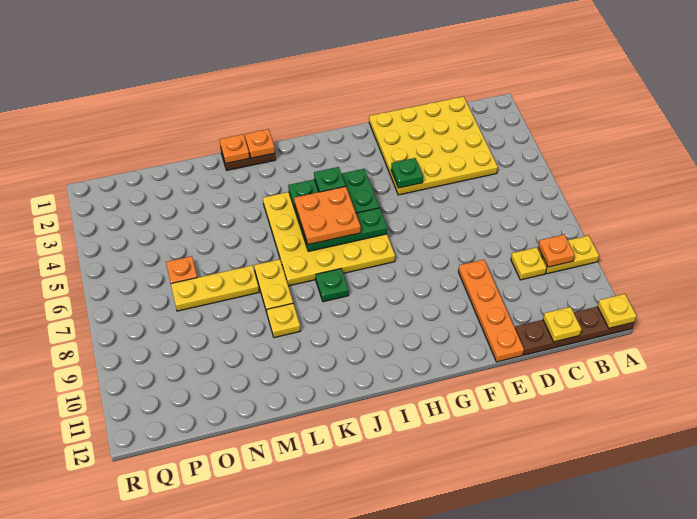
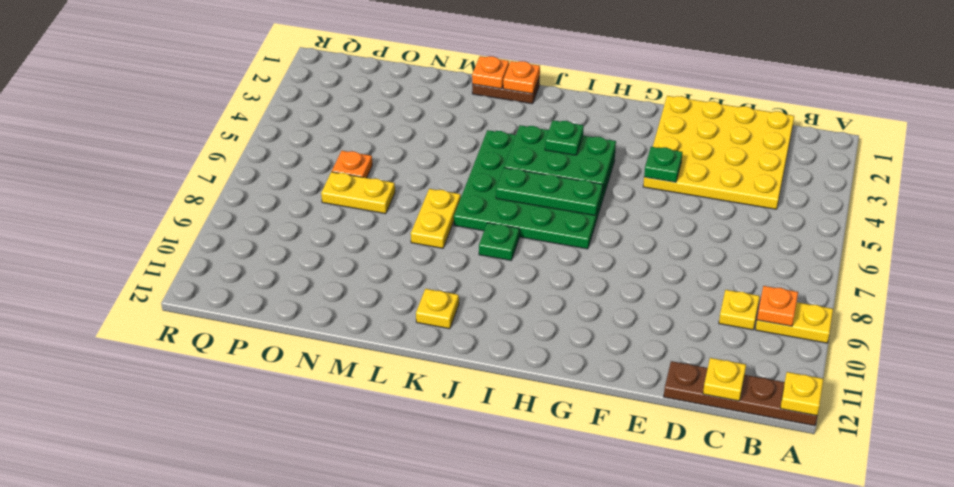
orange plate E9:E12 level 1 -> none
yellow plate H4:K7 level 1 -> green plate H4:K7 level 1
orange plate I5:J6 level 3 -> none
yellow plate L9 level 1 -> yellow plate K11 level 1
yellow plate M7:O7 level 1 -> yellow plate N7:O7 level 1

